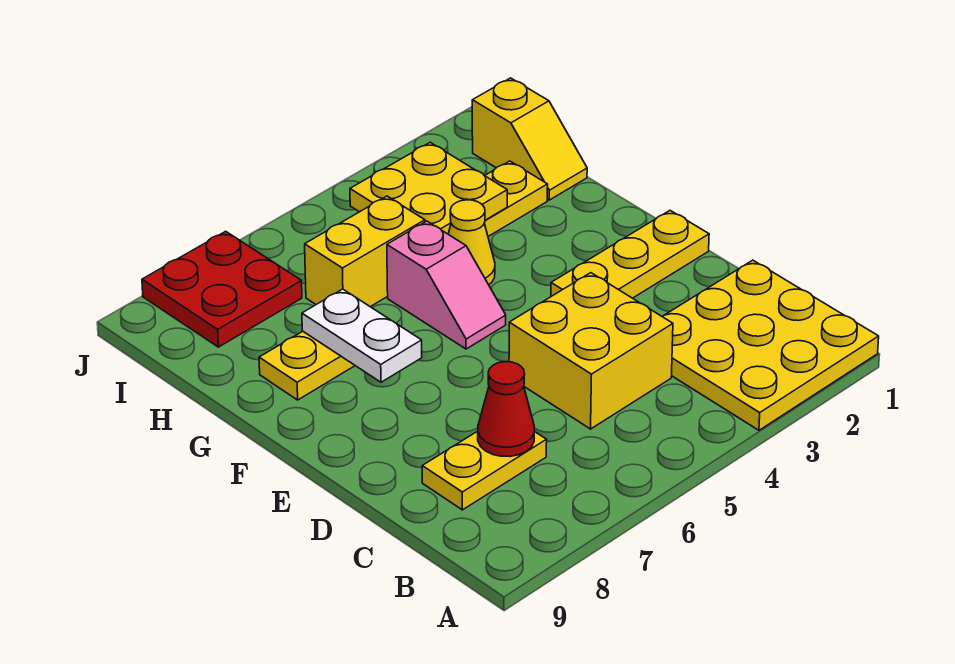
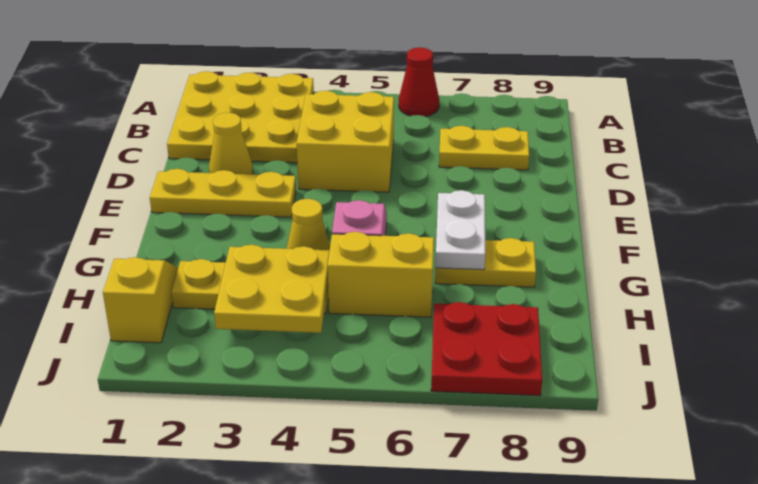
red cone C7 level 2 -> red cone A6 level 1
none -> yellow cone D2 level 1

